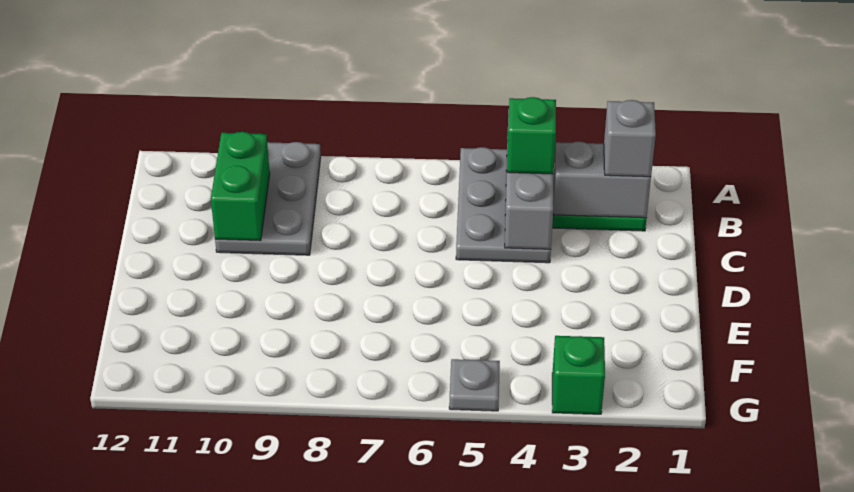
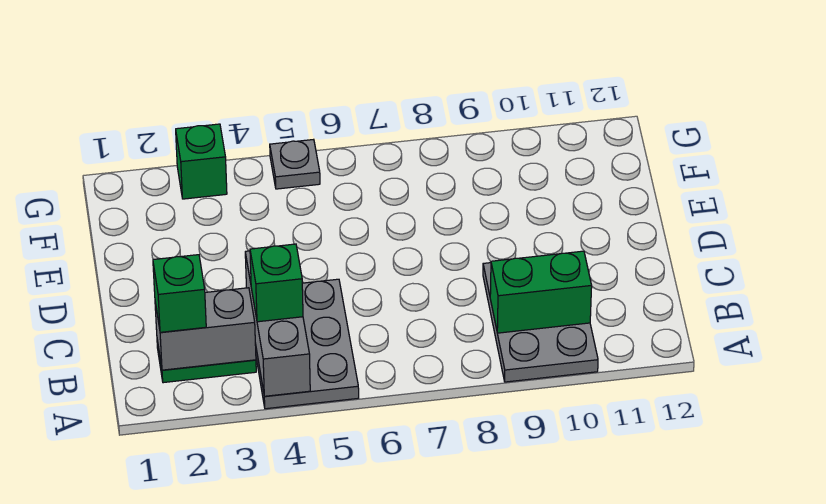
grey brick B2 level 3 -> green brick B2 level 3
green brick B10:C10 level 2 -> green brick B9:B10 level 2

